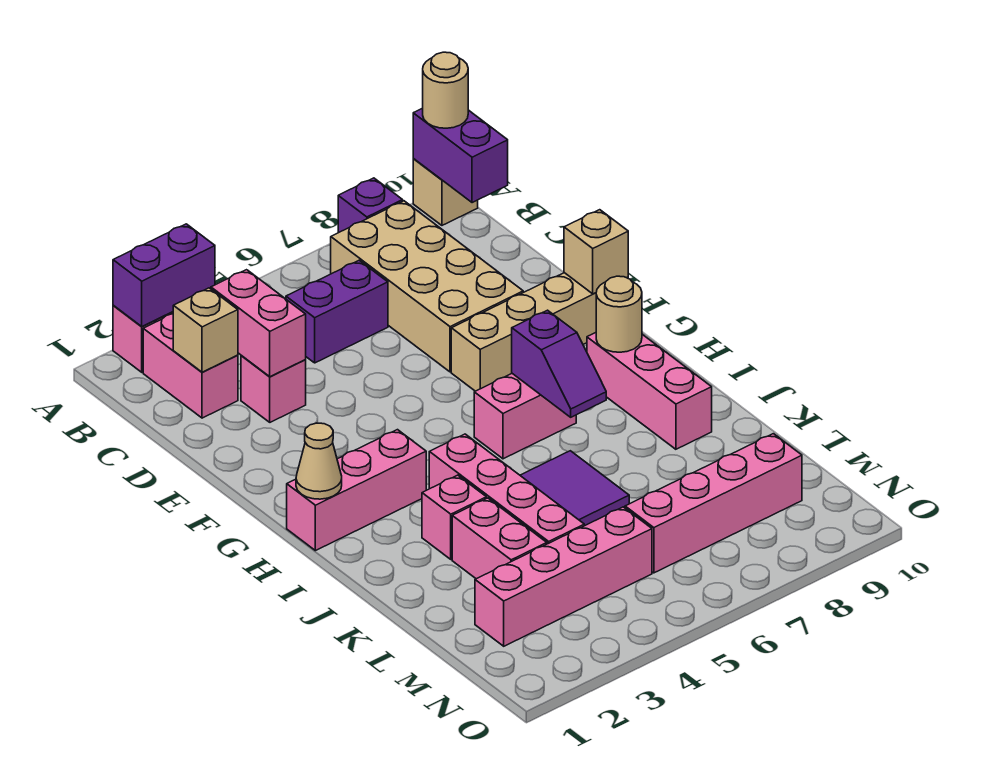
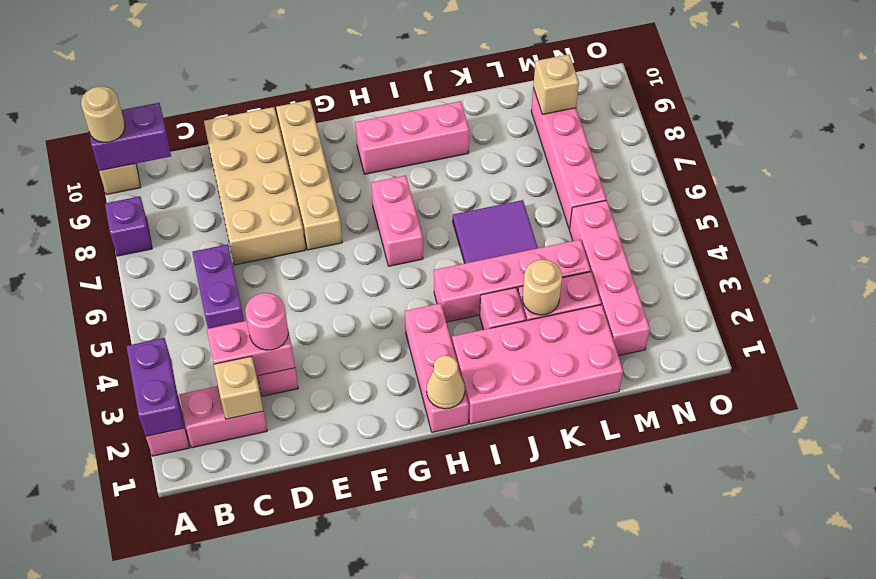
tan brick B7:E8 level 1 -> tan brick D7:E10 level 1
none -> pink round brick D3 level 3
tan brick F10 level 2 -> tan brick M9 level 2
purple slope H7:I7 level 2 top H -> none
tan round brick H9 level 2 -> tan round brick K3 level 2
none -> pink brick I1:L2 level 1

